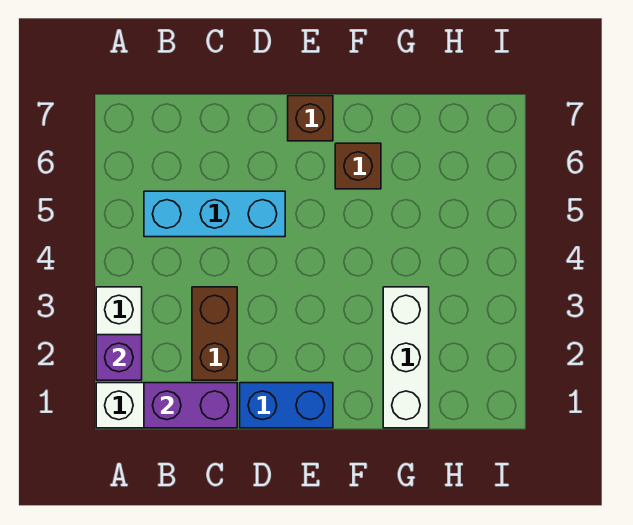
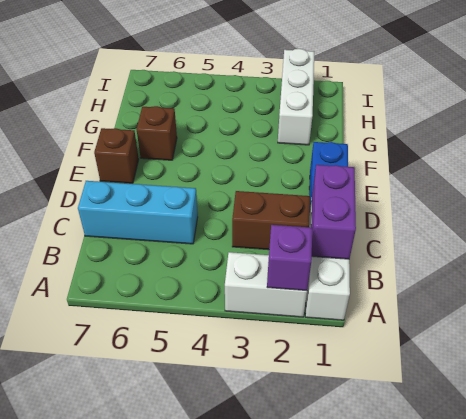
cyan brick B5:D5 level 1 -> cyan brick C5:C7 level 1
white brick G1:G3 level 1 -> white brick G2:I2 level 1

